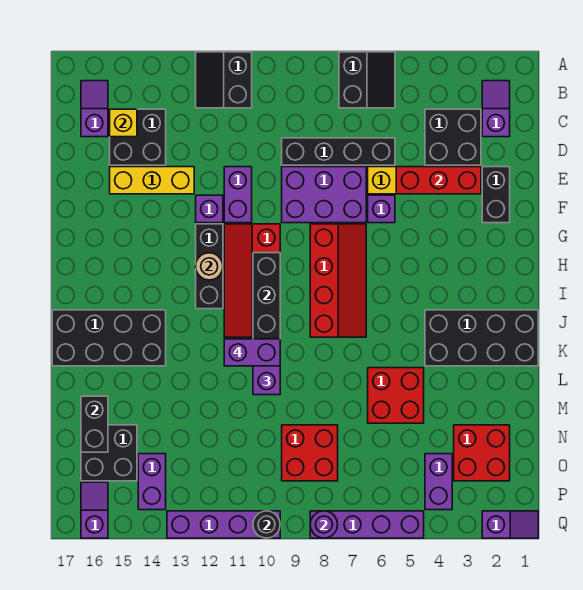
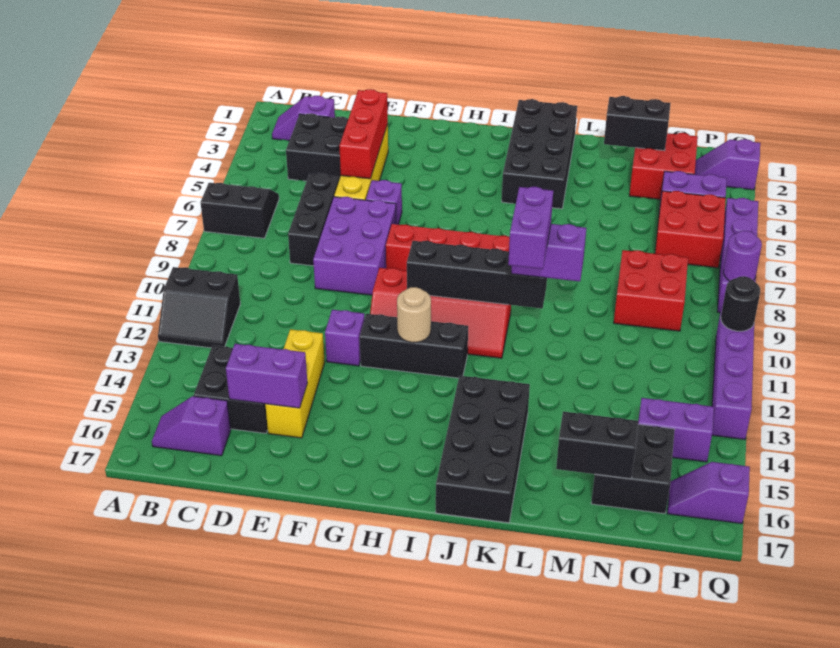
yellow brick C15 level 2 -> none
black brick D6:D9 level 1 -> black brick D6:D8 level 1
black brick E2:F2 level 1 -> black brick M2:N2 level 2
purple brick E11:F11 level 1 -> purple brick D15:E15 level 2
red brick L5:M6 level 1 -> red brick O5:P6 level 1
purple slope Q1:Q2 level 1 top 2 -> purple slope P2:Q2 level 1 top Q

